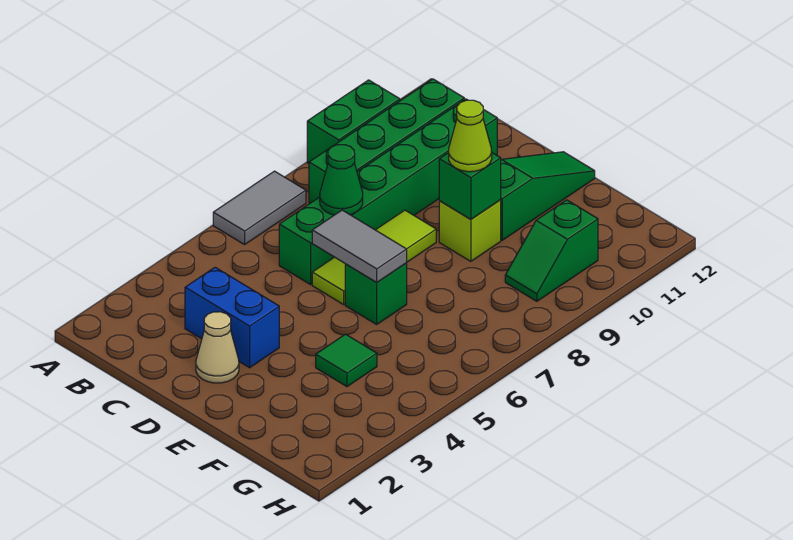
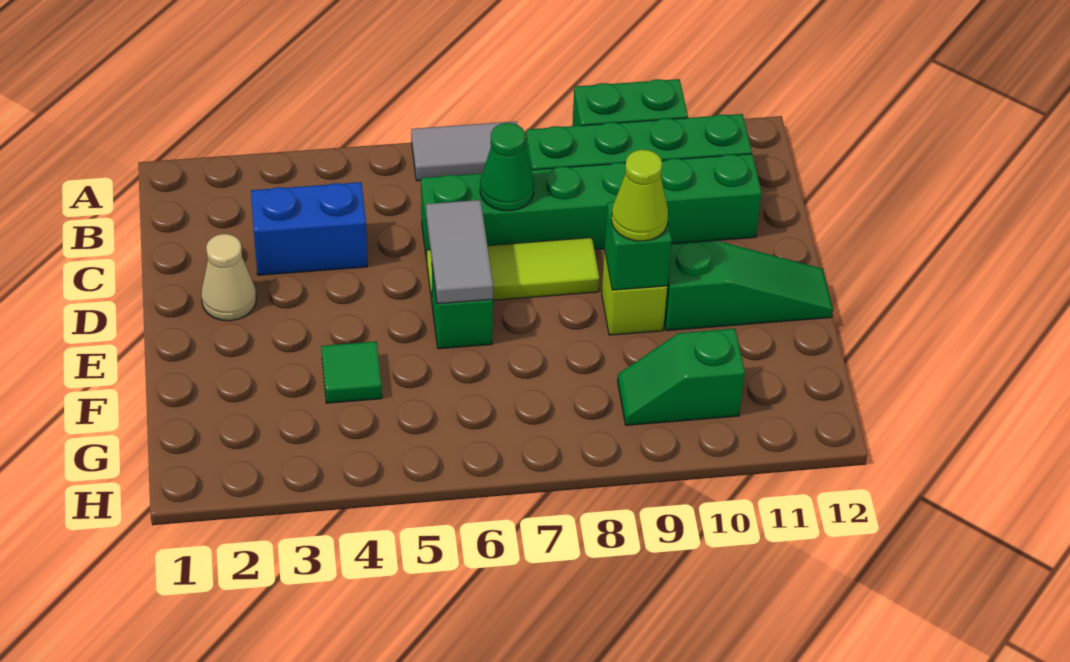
blue brick C3:D3 level 1 -> blue brick C3:C4 level 1

